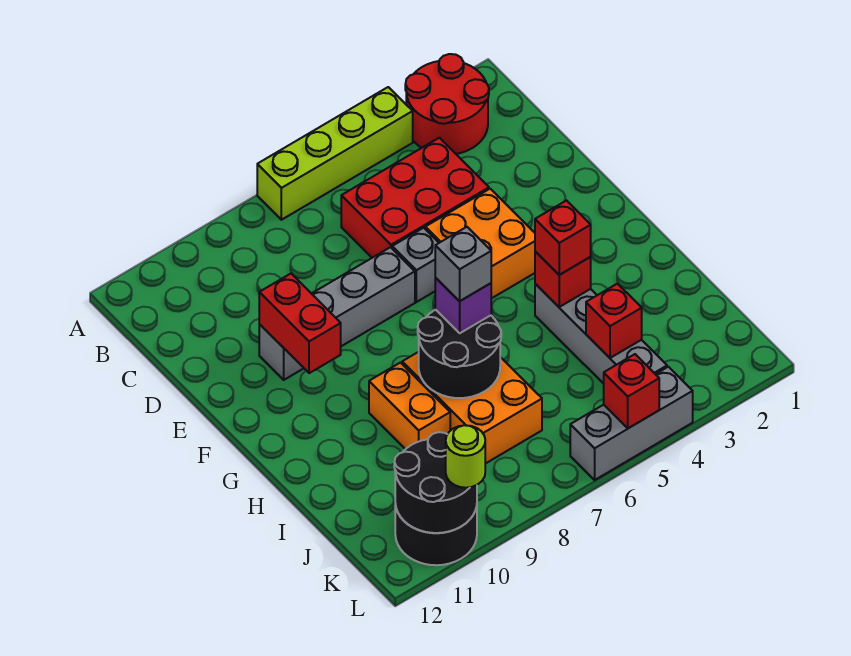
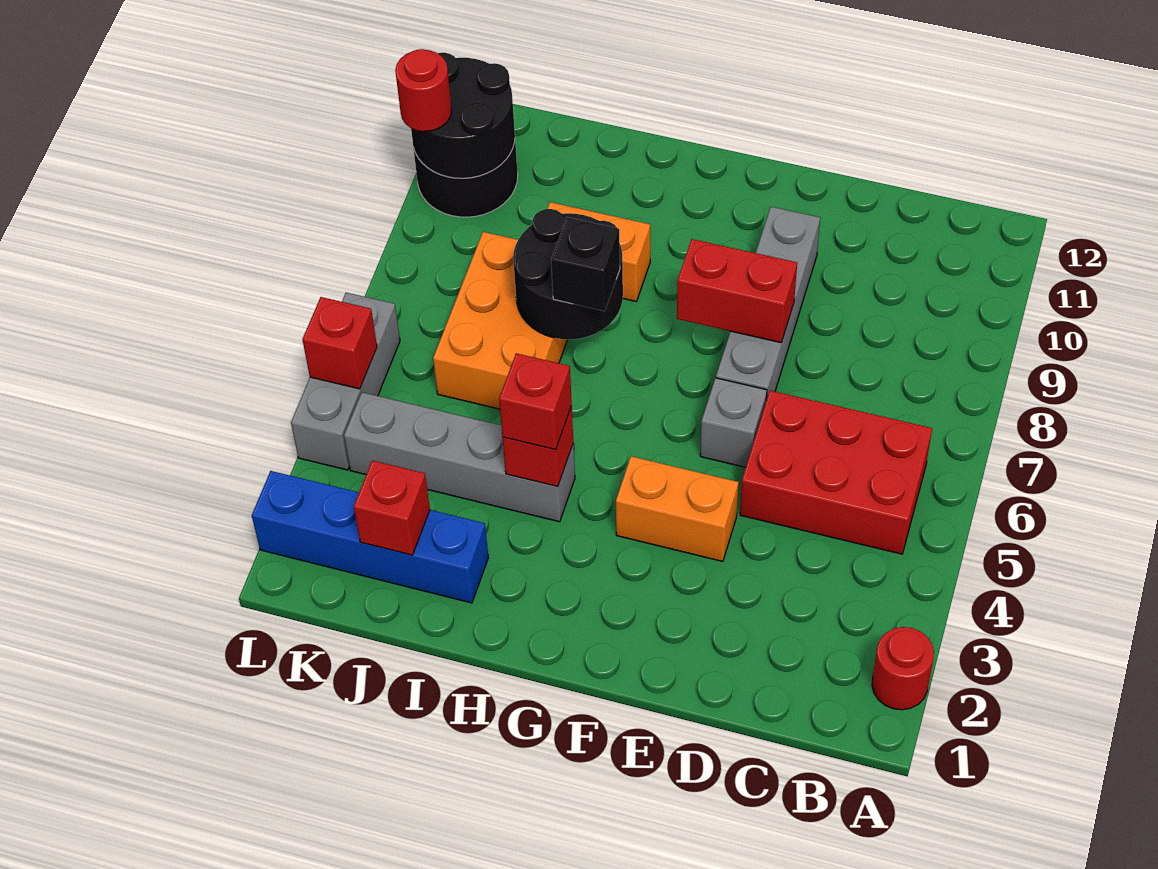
red round brick A2:B3 level 1 -> red round brick A2 level 1
lime brick A4:A7 level 1 -> none
red brick C4:D6 level 1 -> red brick B5:D6 level 1
orange brick E4:F5 level 1 -> orange brick E4:F4 level 1
red brick E10:F10 level 2 -> red brick E8:F8 level 2
orange brick H7:J8 level 1 -> orange brick I6:J8 level 1
purple brick H7 level 3 -> black brick H7 level 3
grey brick H7 level 4 -> none
none -> blue brick I2:L2 level 1
red brick J4 level 2 -> red brick J2 level 2
lime round brick L10 level 3 -> red round brick L10 level 3

